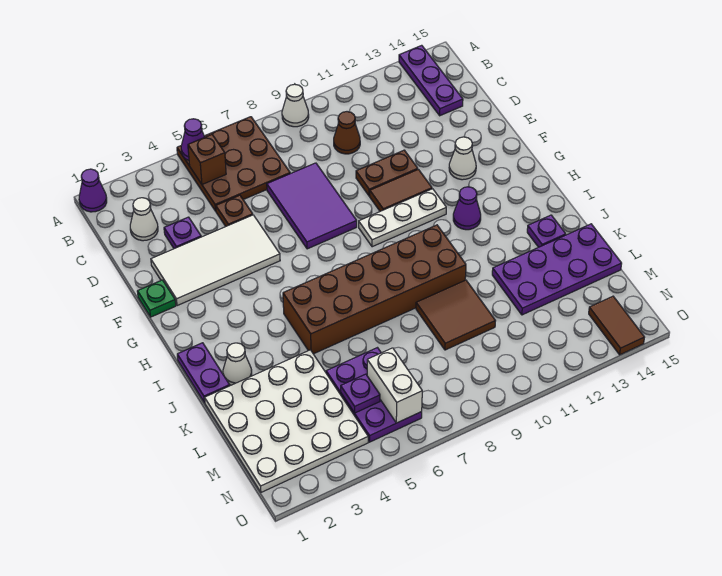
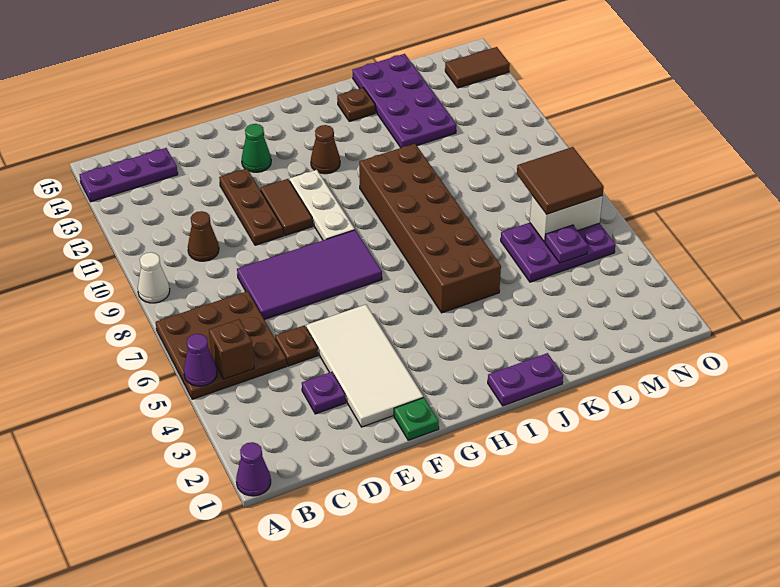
white cone C2 level 1 -> none
purple tile D7:F8 level 1 -> purple tile D7:G8 level 1
brown plate E10:E11 level 1 -> brown plate E10:E12 level 1
white cone F13 level 1 -> green cone F13 level 1
purple cone H12 level 1 -> brown cone H12 level 1
white cone J2 level 1 -> none
purple plate J14 level 1 -> brown plate J14 level 1
white plate K1:N4 level 1 -> none
brown tile K9:L10 level 1 -> brown tile M6:N7 level 3

